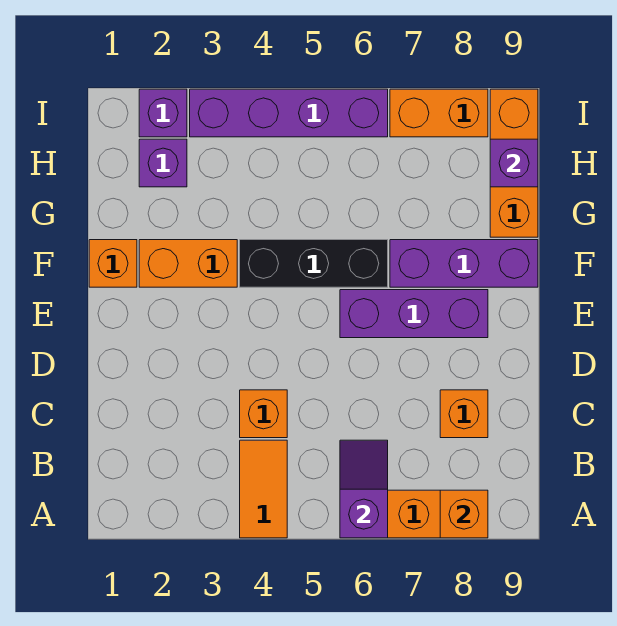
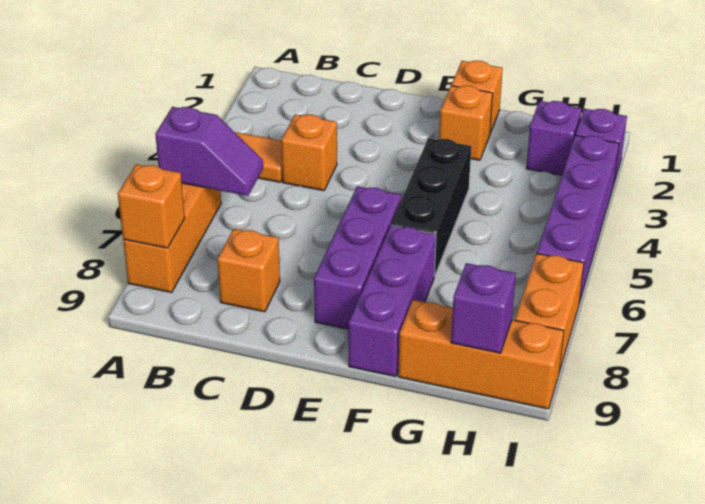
orange brick F2:F3 level 1 -> orange brick F2 level 1

